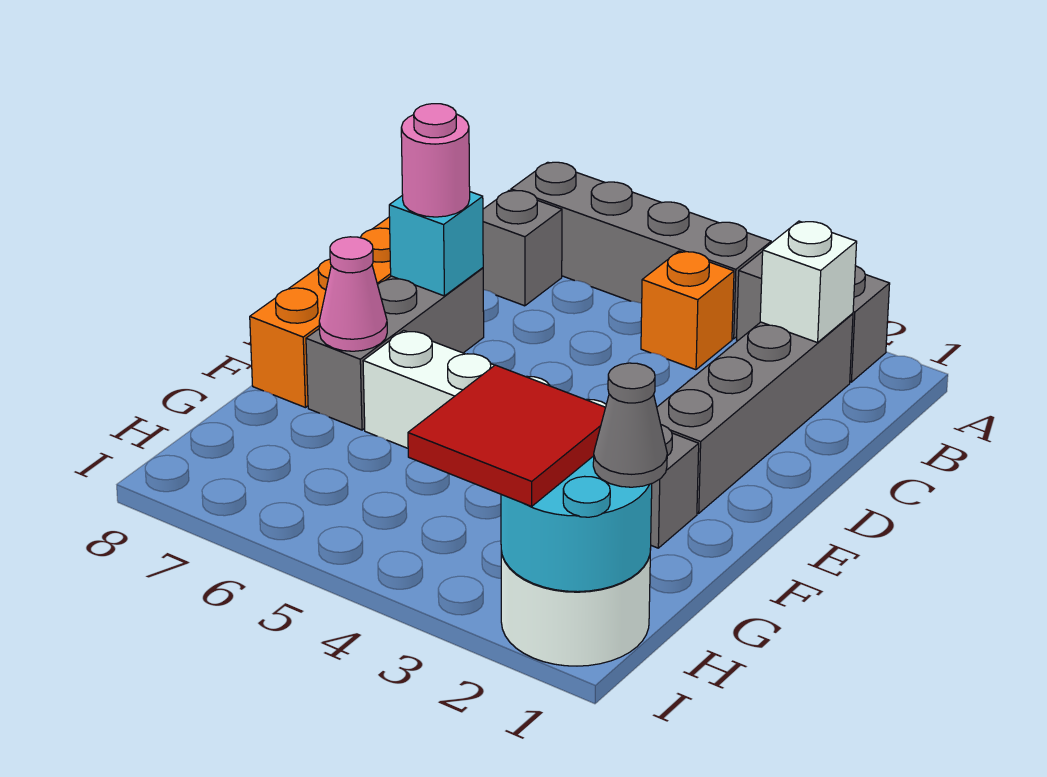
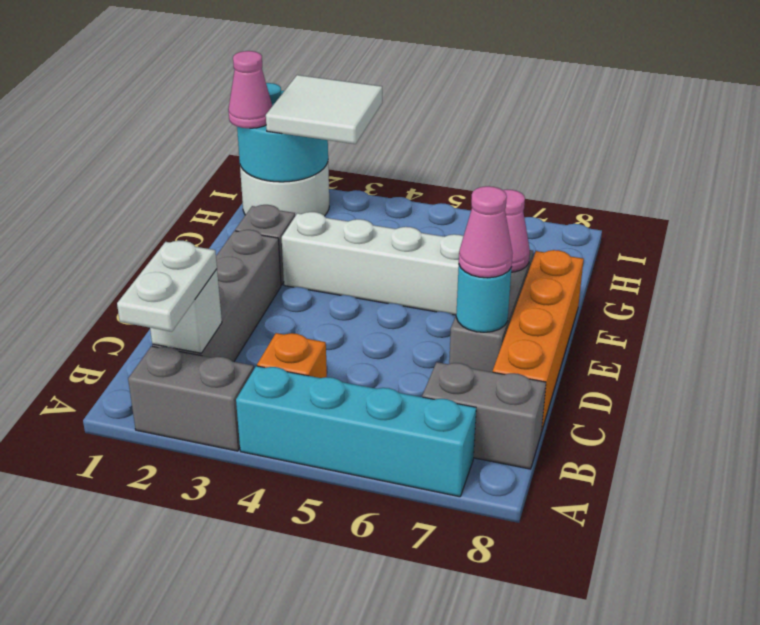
none -> white plate A2:B2 level 3
grey brick A4:A7 level 1 -> cyan brick A4:A7 level 1
grey brick B7 level 1 -> grey brick B7:B8 level 1
cyan brick D7 level 2 -> cyan round brick D7 level 2
pink round brick D7 level 3 -> pink cone D7 level 3
grey cone H1 level 3 -> pink cone H1 level 3
red tile H2:I3 level 3 -> white tile H2:I3 level 3

